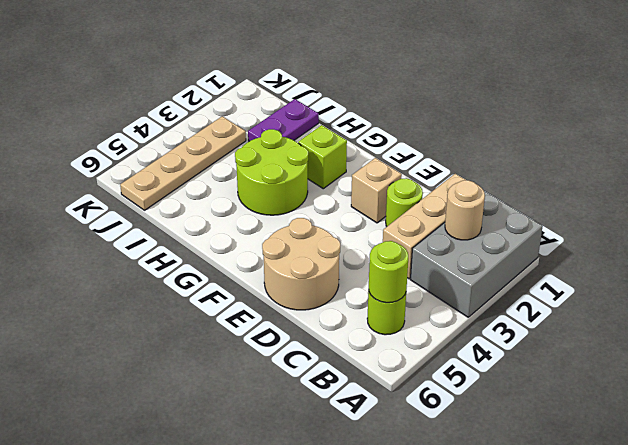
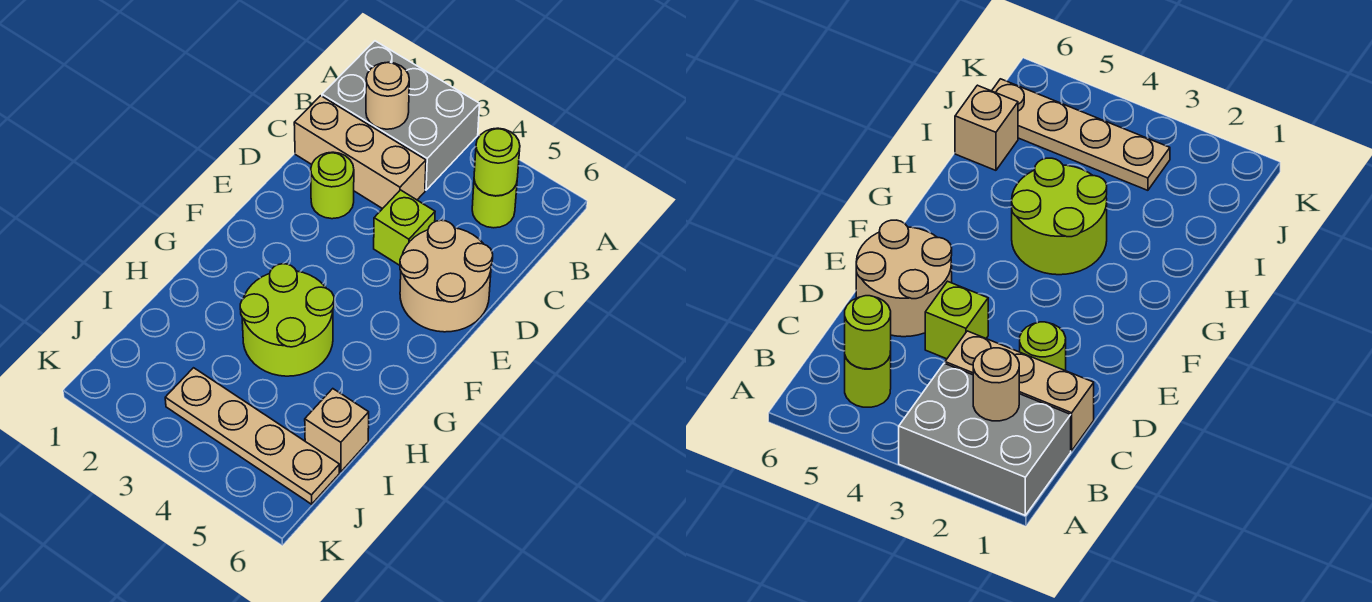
tan brick E2 level 1 -> tan brick I6 level 1
lime brick G2 level 1 -> lime brick D4 level 1
purple plate I1:I2 level 1 -> none

